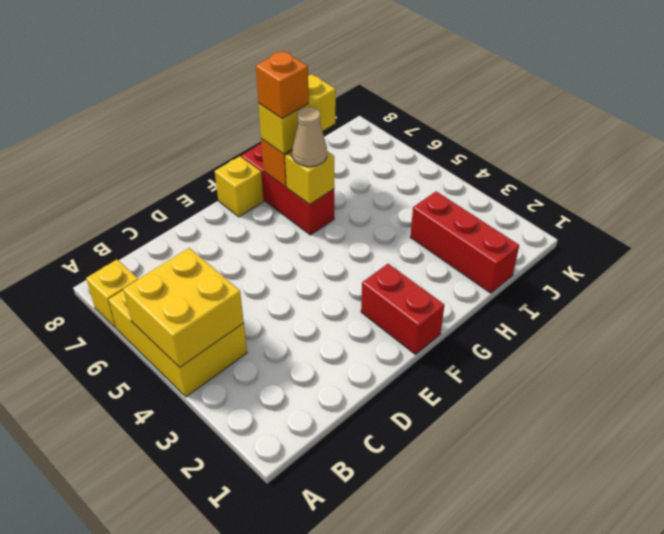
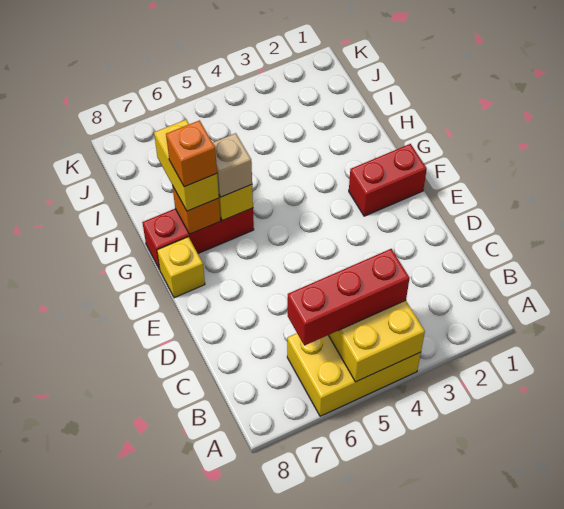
yellow brick A7 level 1 -> none
tan cone G6 level 3 -> tan brick G6 level 3
red brick I1:I3 level 1 -> red brick B4:B6 level 3

